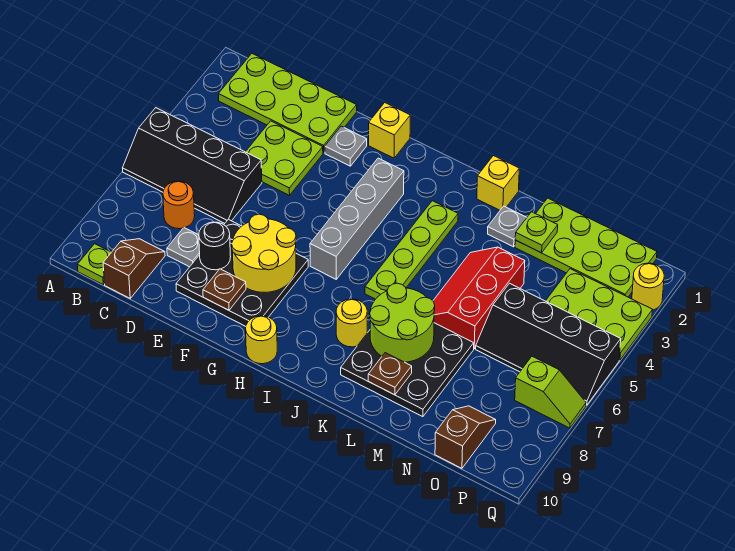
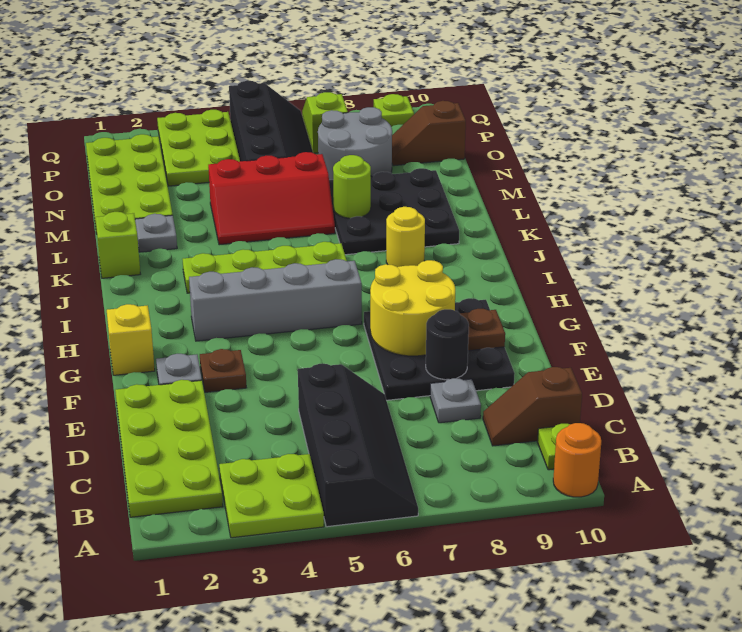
orange round brick C7 level 1 -> orange round brick A10 level 1
lime plate D3:E4 level 1 -> lime plate A3:B4 level 1
yellow round brick H10 level 1 -> none
yellow brick K1 level 1 -> lime brick K1 level 1
lime round brick K7:L8 level 2 -> lime round brick L7 level 2
brown plate L9 level 2 -> brown plate F3 level 1
lime plate M2 level 2 -> lime plate Q9 level 1
none -> grey round brick N7:O8 level 1
yellow round brick Q2 level 1 -> none

